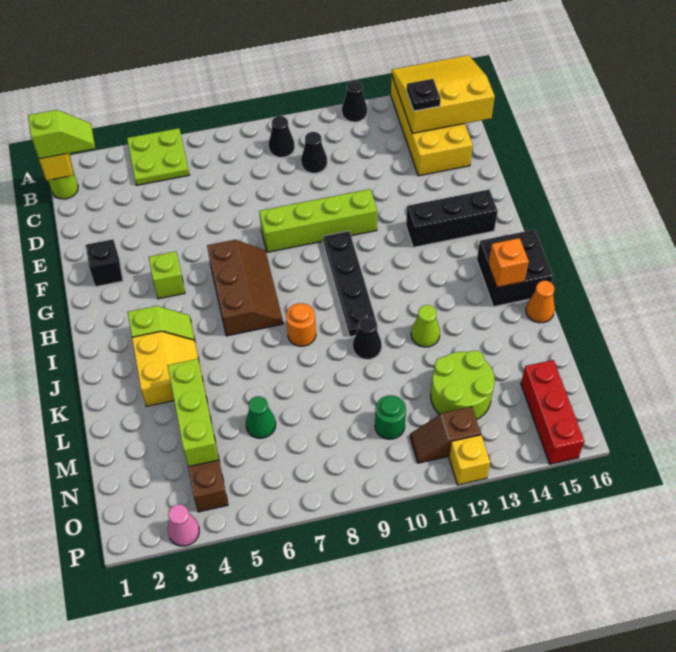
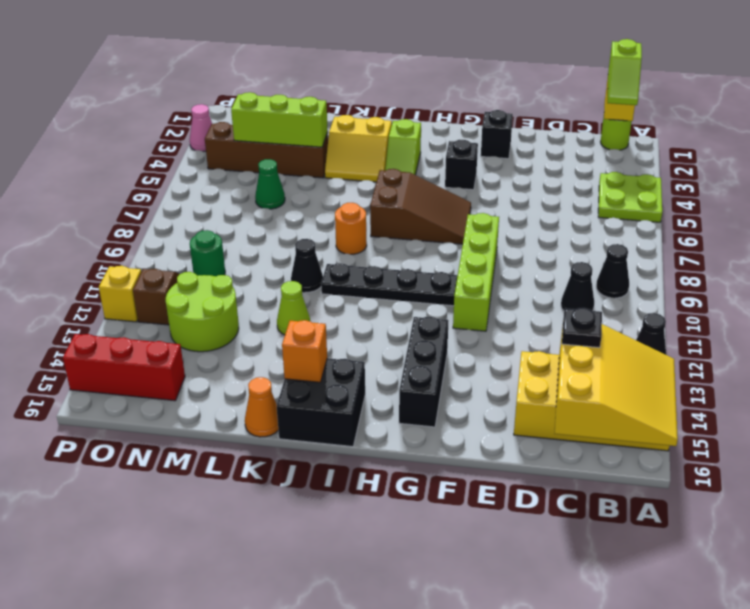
lime brick G4 level 1 -> black brick G4 level 1
brown slope G6:I7 level 1 top 6 -> brown slope G6:I7 level 1 top I

